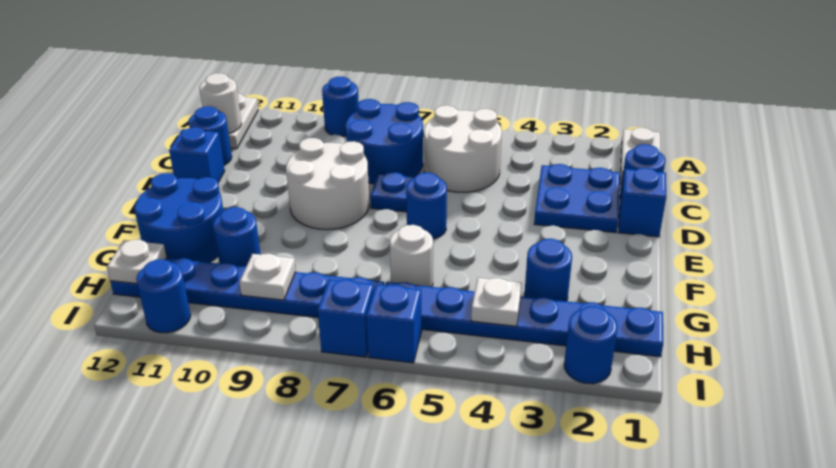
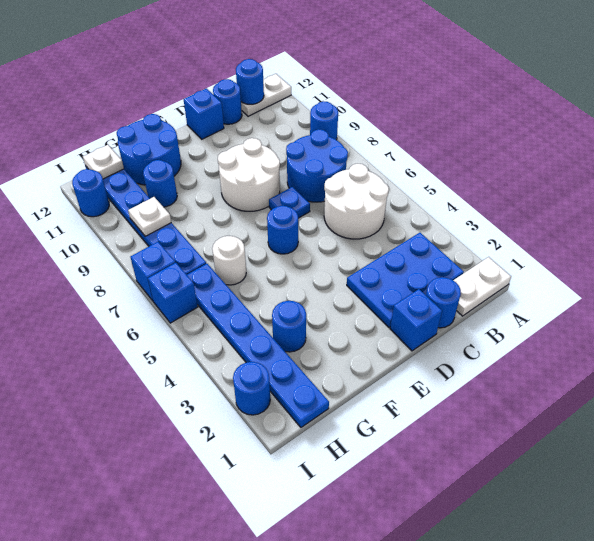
white round brick B12 level 2 -> blue round brick B12 level 2
blue plate C2:D3 level 1 -> blue plate B2:D3 level 1
white plate H4 level 2 -> none

